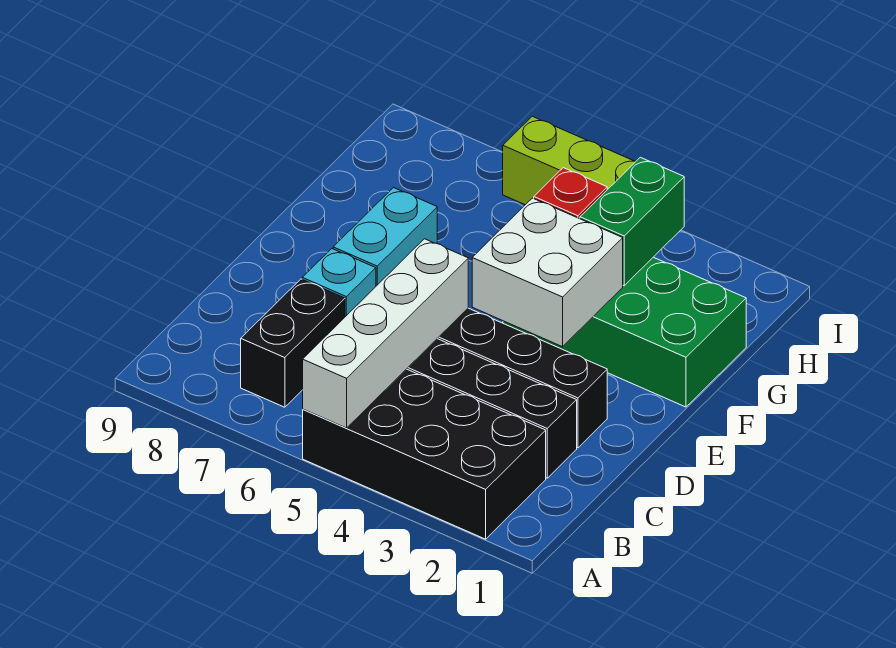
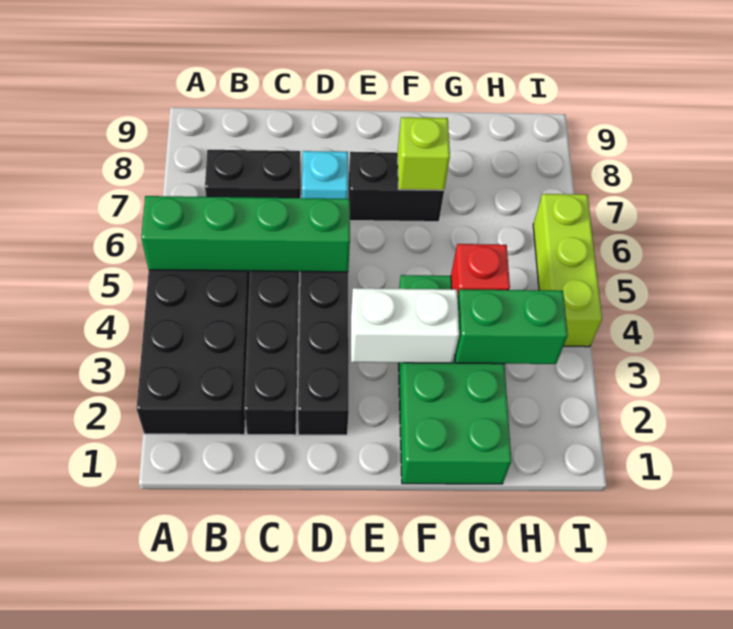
white brick A5:D5 level 2 -> green brick A5:D5 level 2
white brick E3:F4 level 2 -> white brick E3:F3 level 2
cyan brick E7:F7 level 1 -> black brick E7:F7 level 1
none -> lime brick F7 level 2

